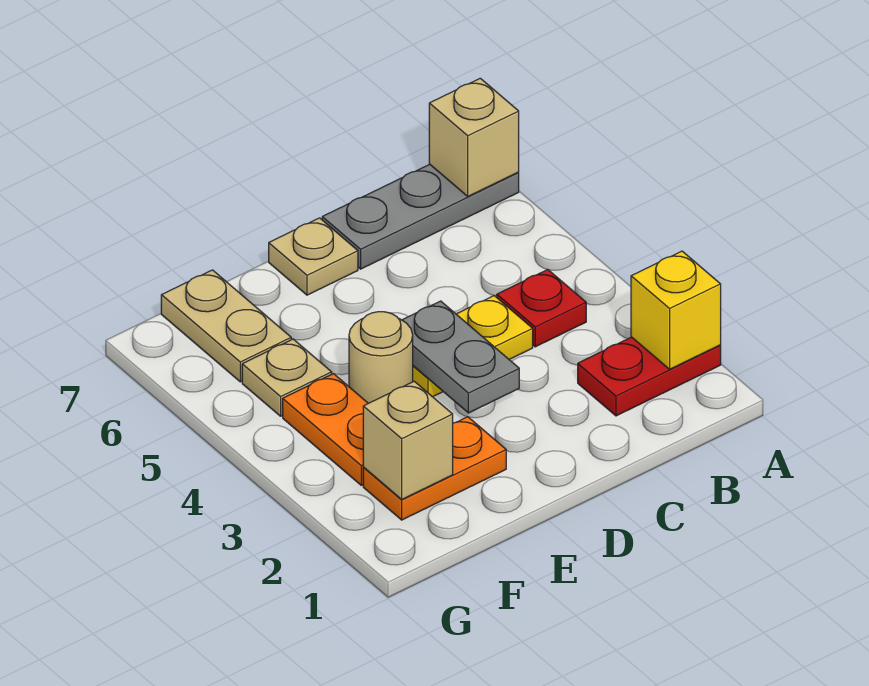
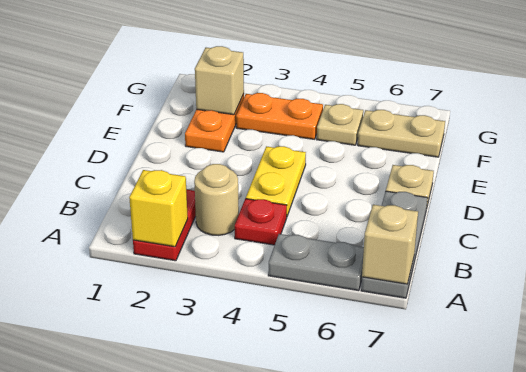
grey plate D3:D4 level 2 -> grey plate A5:A6 level 1
tan round brick E4 level 1 -> tan round brick B3 level 1

